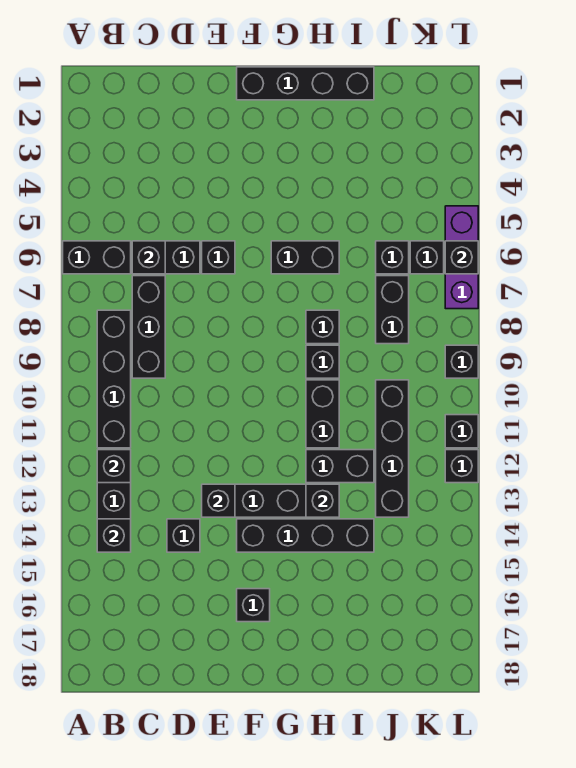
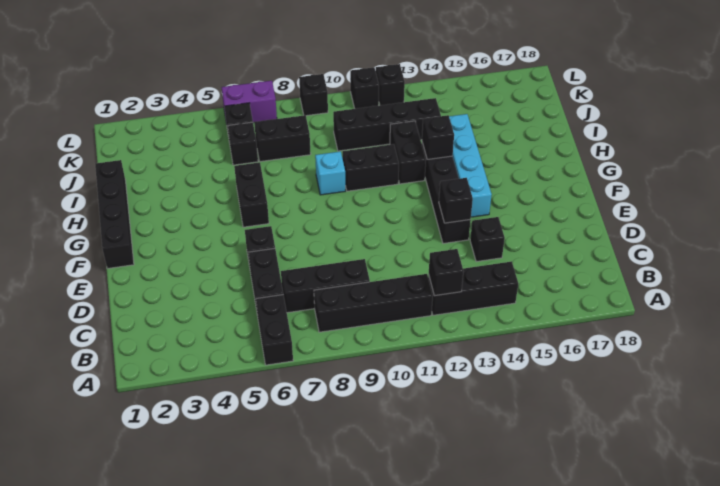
black brick B14 level 2 -> none
black brick C6 level 2 -> none
black brick F14:I14 level 1 -> cyan brick F14:I14 level 1
black brick F16 level 1 -> none
black brick H8 level 1 -> none
black brick H9 level 1 -> cyan brick H9 level 1
purple brick L5:L7 level 1 -> purple brick L6:L7 level 1
black brick L6 level 2 -> none

